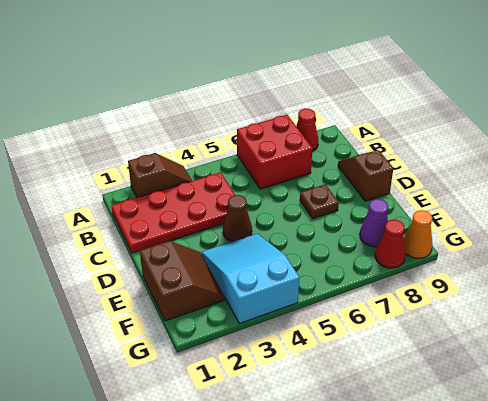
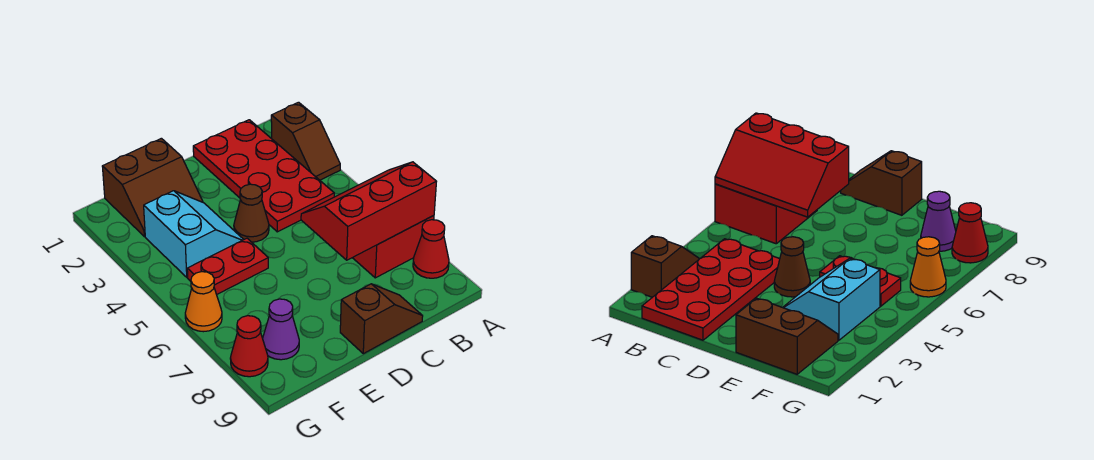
none -> red slope A6:C7 level 2 top 7
brown plate D7 level 1 -> none
cyan slope E3:G4 level 1 top G -> cyan slope E3:F4 level 1 top F
none -> red plate E5:F5 level 1
orange cone G9 level 1 -> orange cone G6 level 1

